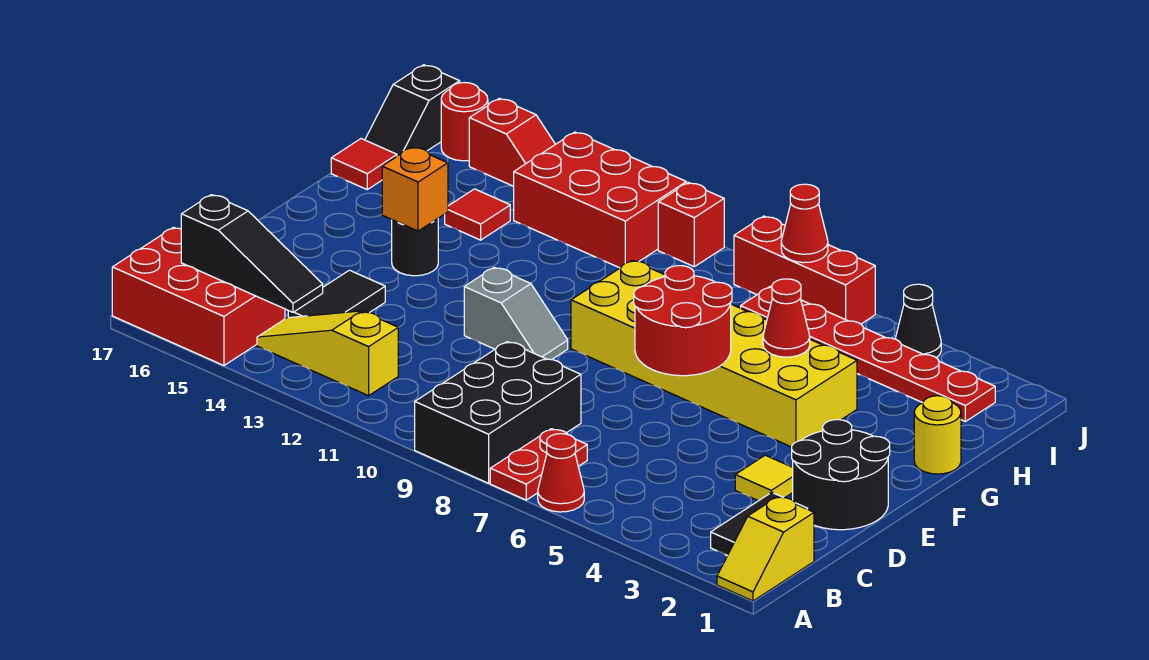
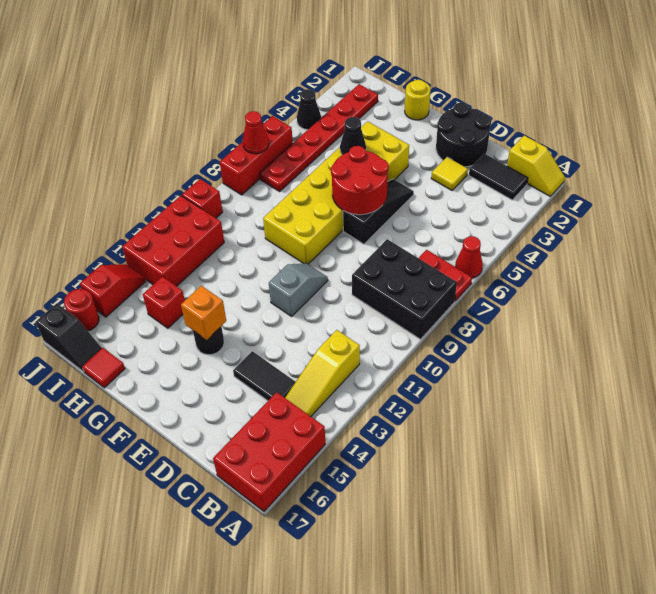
black slope B14:B16 level 2 top 16 -> black slope E5:E7 level 1 top 7
red cone G5 level 2 -> black cone G5 level 2
red tile H14 level 1 -> red brick H14 level 1

